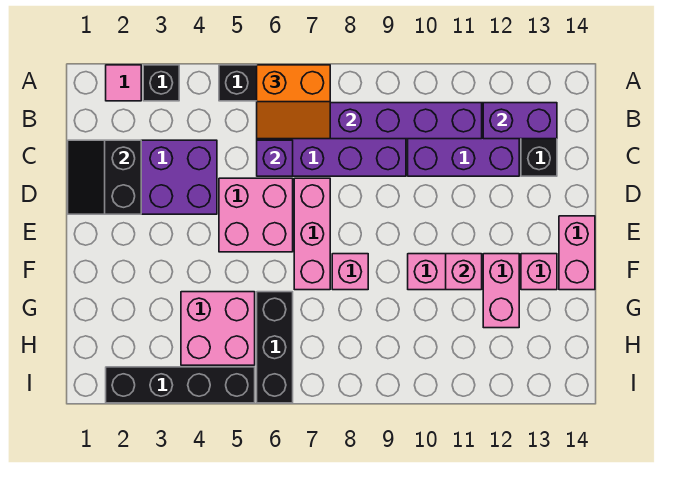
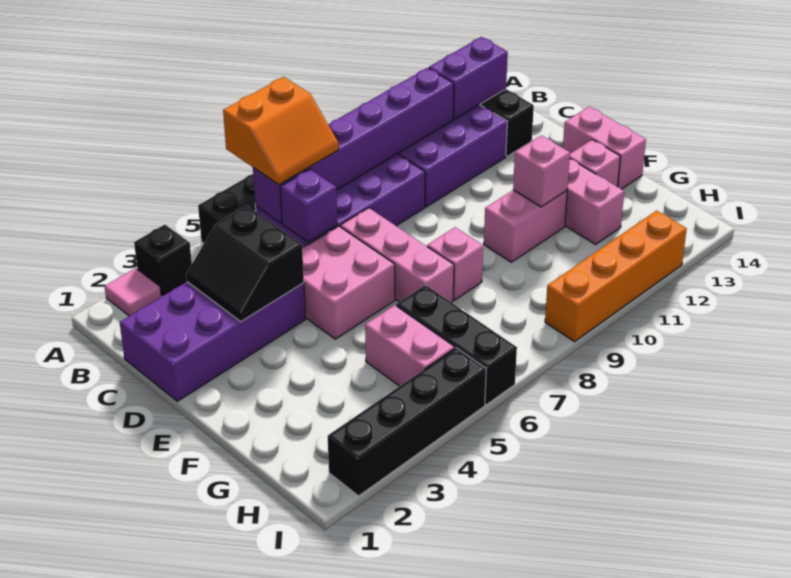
black slope C1:D2 level 2 top 2 -> black slope C3:D4 level 2 top 4
pink brick G4:H5 level 1 -> pink brick G5:H5 level 1
none -> orange brick I9:I12 level 1

